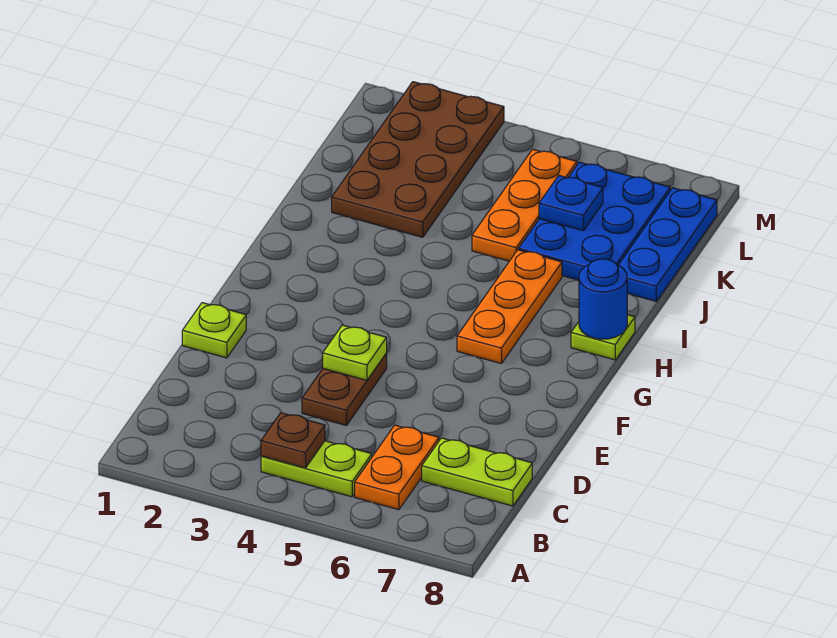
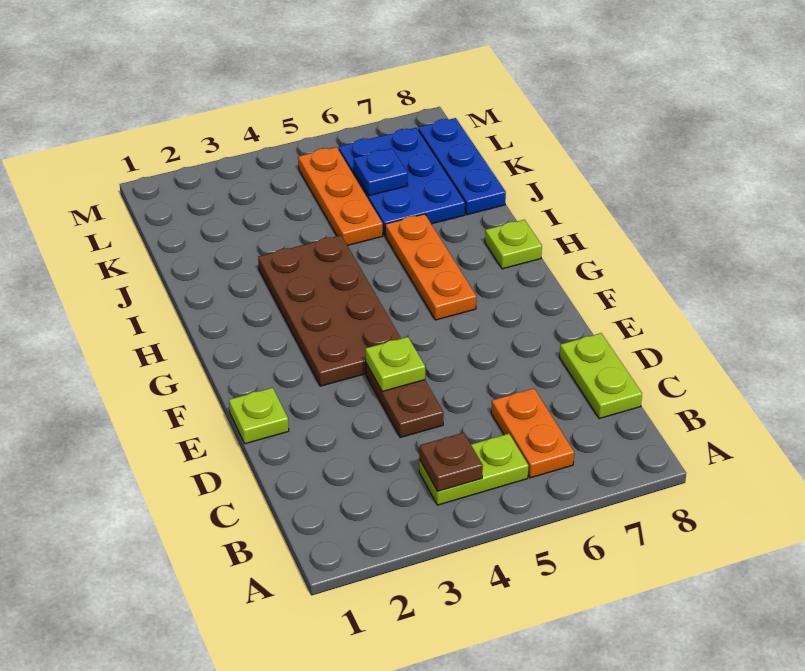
lime plate C7:C8 level 1 -> lime plate C8:D8 level 1
blue round brick H8 level 2 -> none
brown plate J2:M3 level 1 -> brown plate F3:I4 level 1

